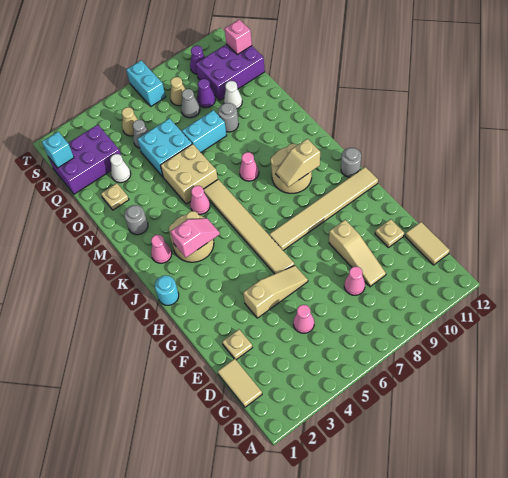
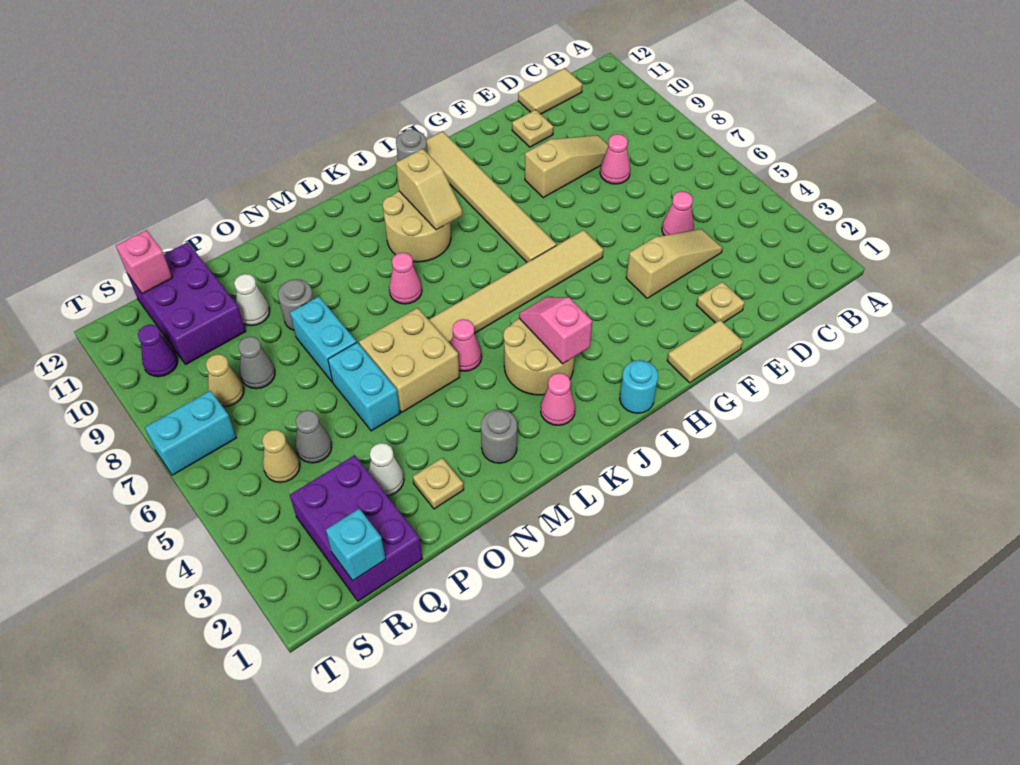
tan tile C1:D1 level 1 -> tan tile F1:G1 level 1
tan slope F4:F6 level 1 top 4 -> tan slope D4:F4 level 1 top F
cyan brick O5:P6 level 1 -> cyan brick O5:O6 level 1
purple cone Q9 level 1 -> none

